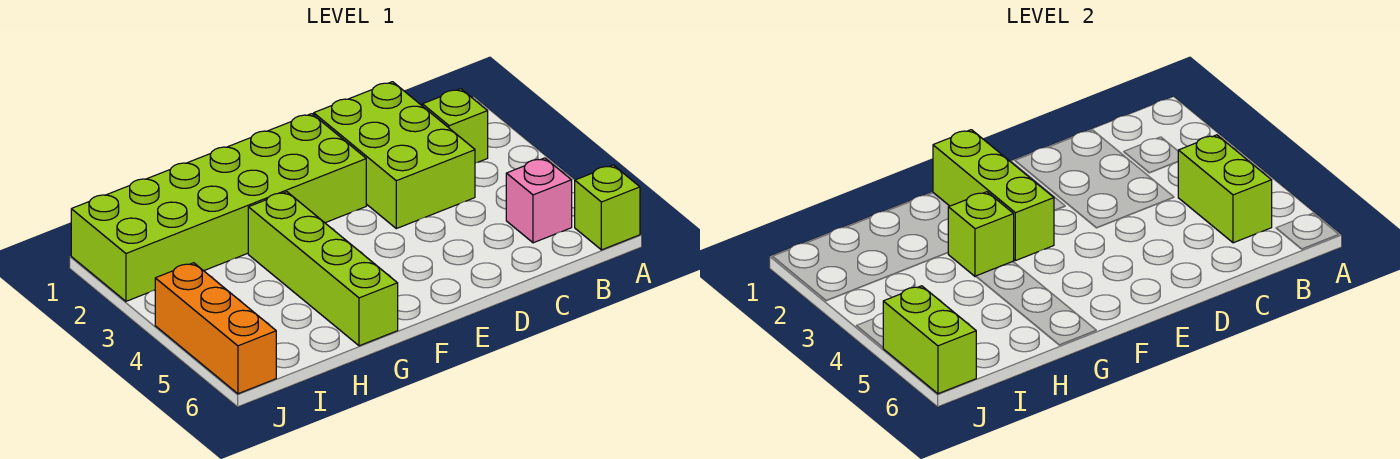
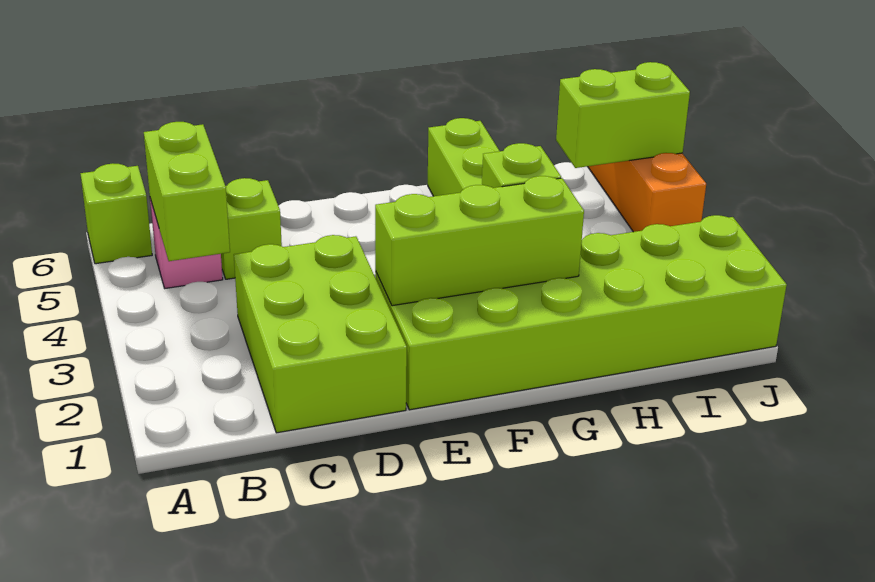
lime brick B2 level 1 -> lime brick C5 level 1
lime brick F1:F3 level 2 -> lime brick E2:G2 level 2
lime brick J5:J6 level 2 -> lime brick I5:J5 level 2

